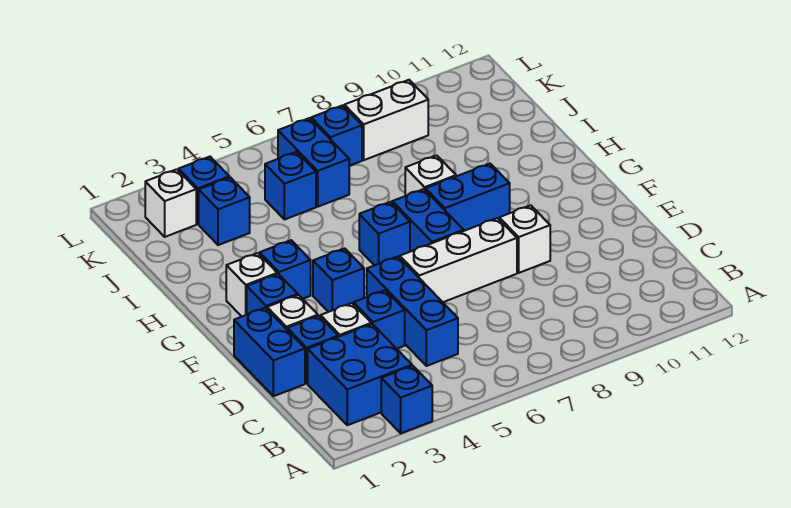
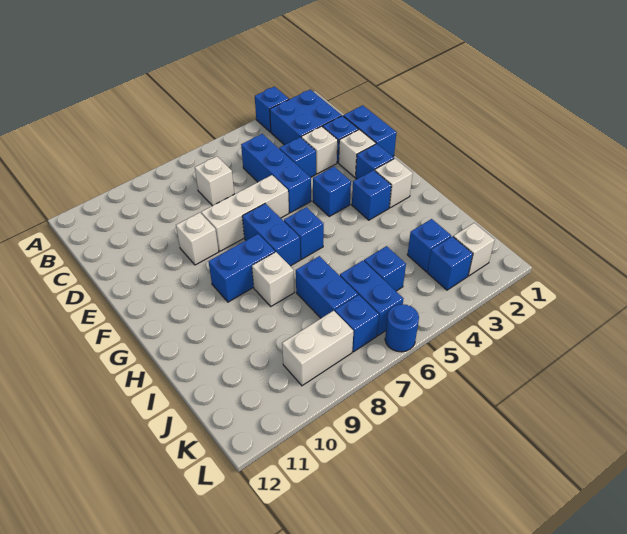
none -> white brick C7 level 1
none -> blue brick I7:J7 level 1
none -> blue round brick L6 level 1

